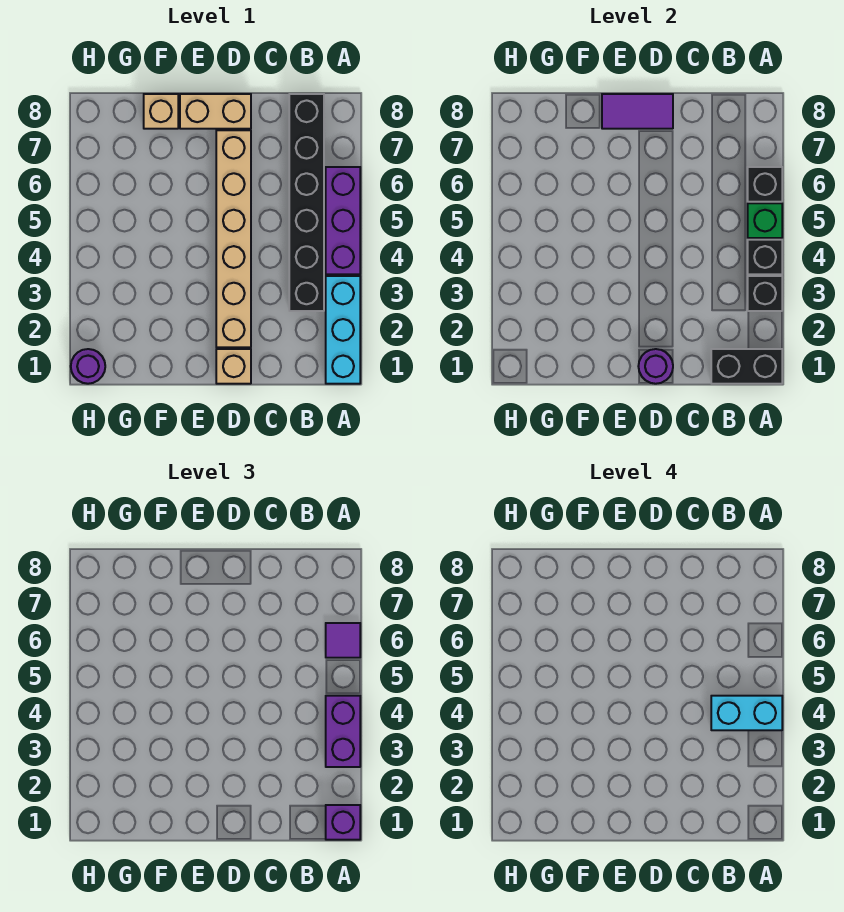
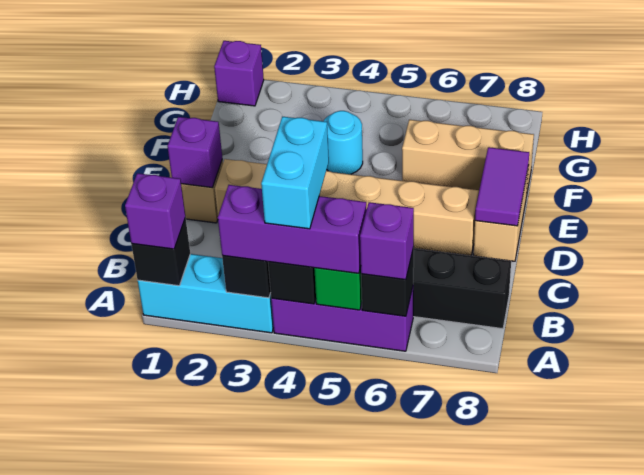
black brick A1:B1 level 2 -> black brick A1 level 2
purple brick A3:A4 level 3 -> purple brick A3:A5 level 3
purple tile A6 level 3 -> purple brick A6 level 3
purple round brick D1 level 2 -> purple brick D1 level 2
none -> cyan round brick F4 level 1
tan brick F8 level 1 -> tan brick F6:F8 level 1
purple round brick H1 level 1 -> purple brick H1 level 1

